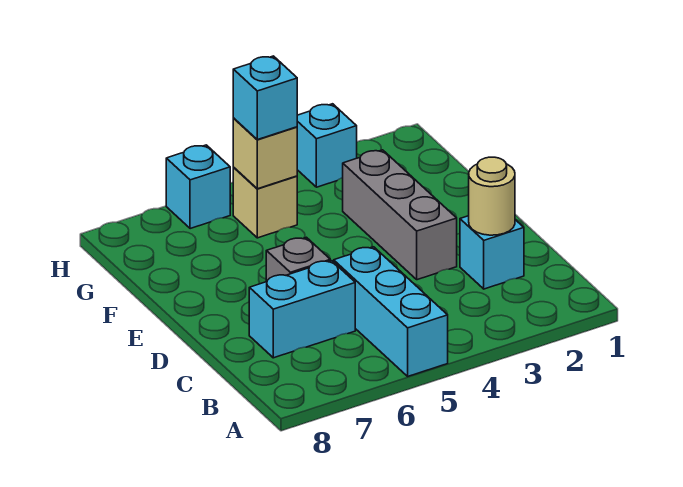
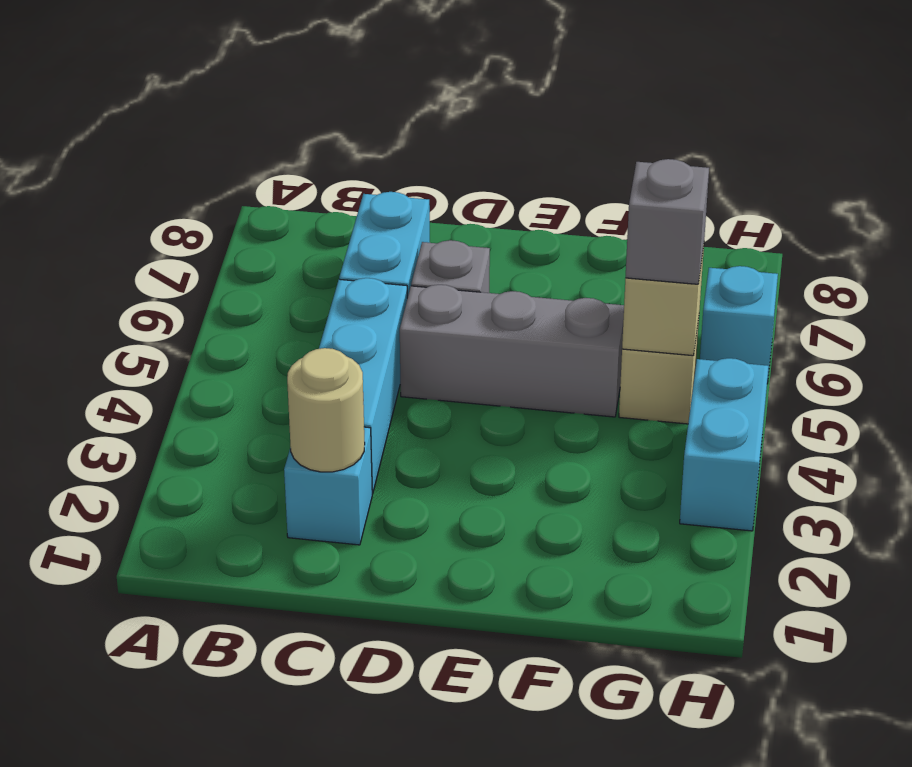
cyan brick A5:C5 level 1 -> cyan brick C3:C5 level 1
grey brick D3:F3 level 1 -> grey brick D5:F5 level 1
cyan brick G5 level 3 -> grey brick G5 level 3
cyan brick H3 level 1 -> cyan brick H3:H4 level 1

